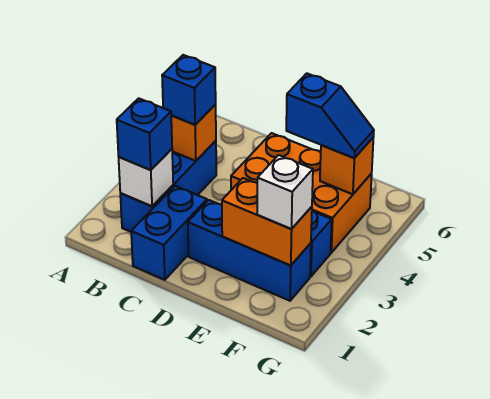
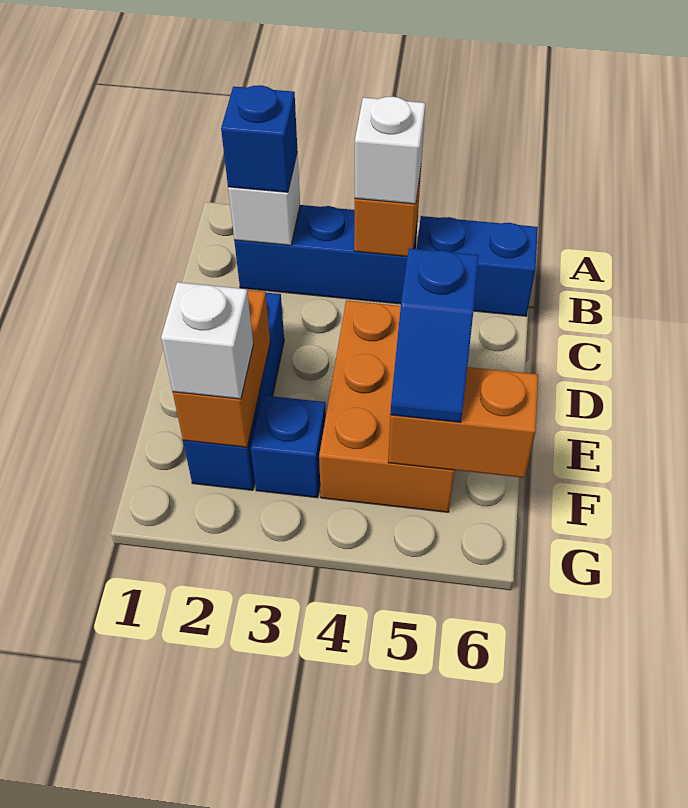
blue brick B4 level 3 -> white brick B4 level 3
blue brick C1:C2 level 1 -> blue brick B5:B6 level 1
orange brick F5 level 2 -> orange brick F5:F6 level 2

